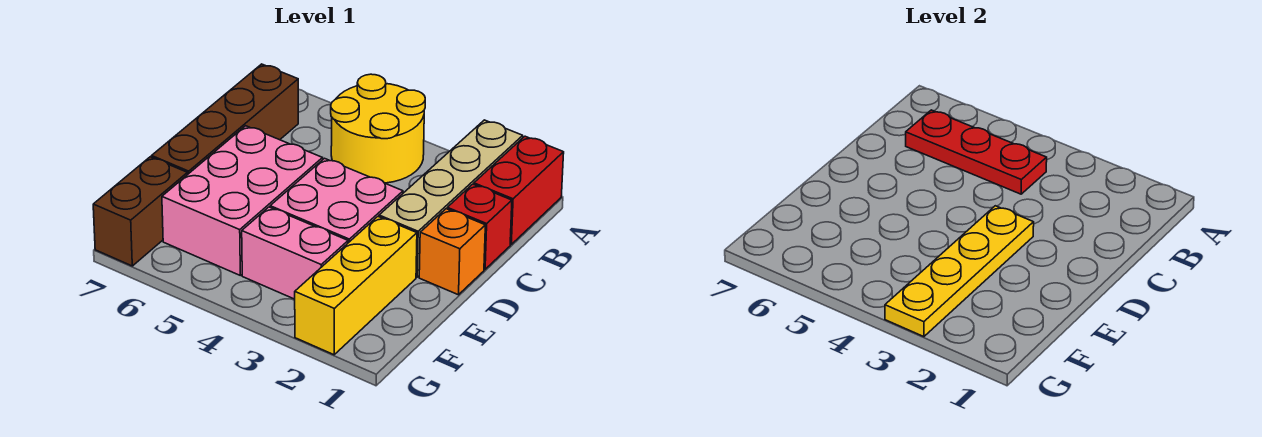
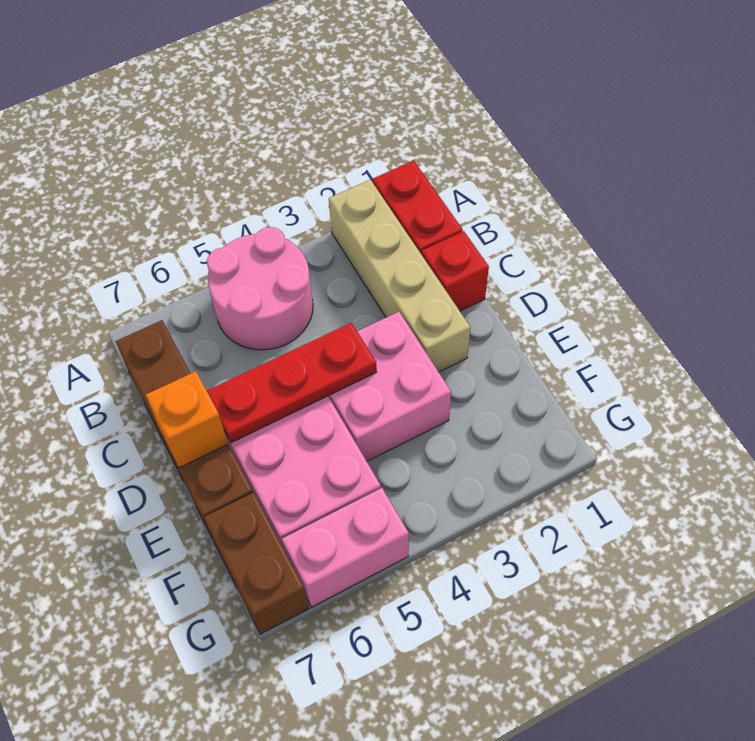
yellow round brick A4:B5 level 1 -> pink round brick A4:B5 level 1
red plate B4:B6 level 2 -> red plate D4:D6 level 2
orange brick D1 level 1 -> orange brick D7 level 2
yellow plate D3:G3 level 2 -> none
yellow brick E2:G2 level 1 -> none
pink brick F3:F4 level 1 -> pink brick G5:G6 level 1

